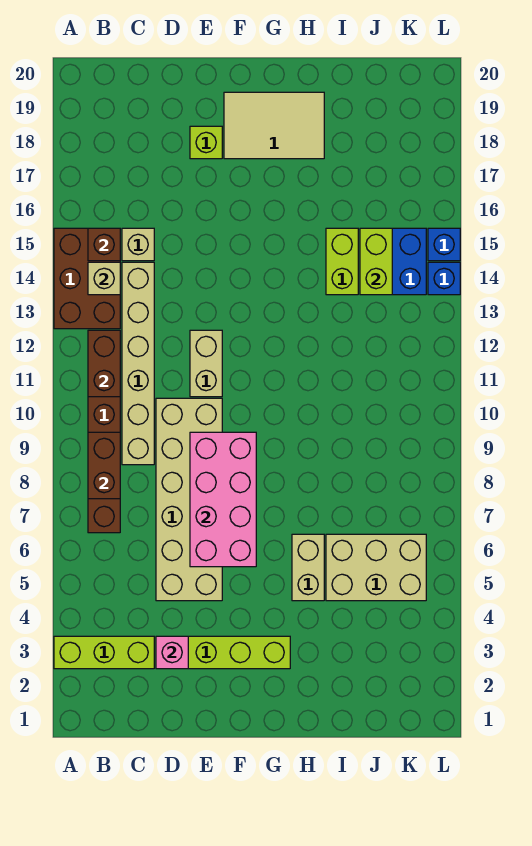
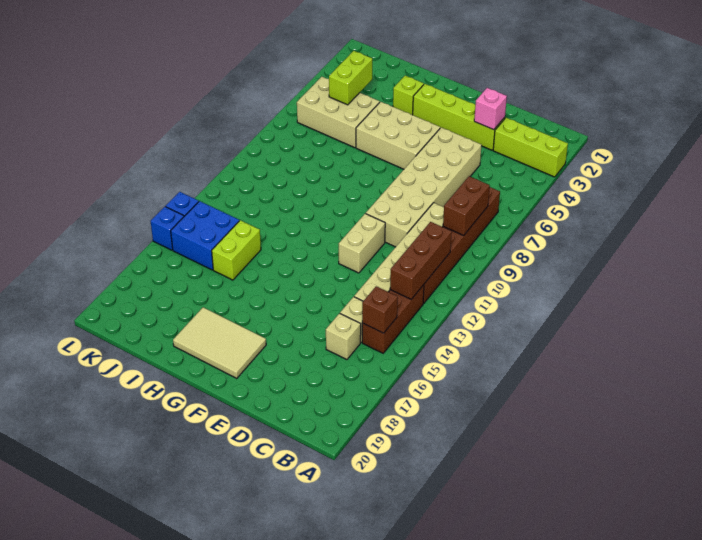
brown brick A13:B15 level 1 -> brown brick B13:B15 level 1
brown brick B11:B12 level 2 -> brown brick B11:B13 level 2
tan brick B14 level 2 -> tan brick C16 level 1
pink brick E6:F9 level 2 -> none
lime brick E18 level 1 -> lime brick H3 level 1
tan brick H5:H6 level 1 -> tan brick F5:H6 level 1
lime brick J14:J15 level 2 -> lime brick J4:J5 level 2

